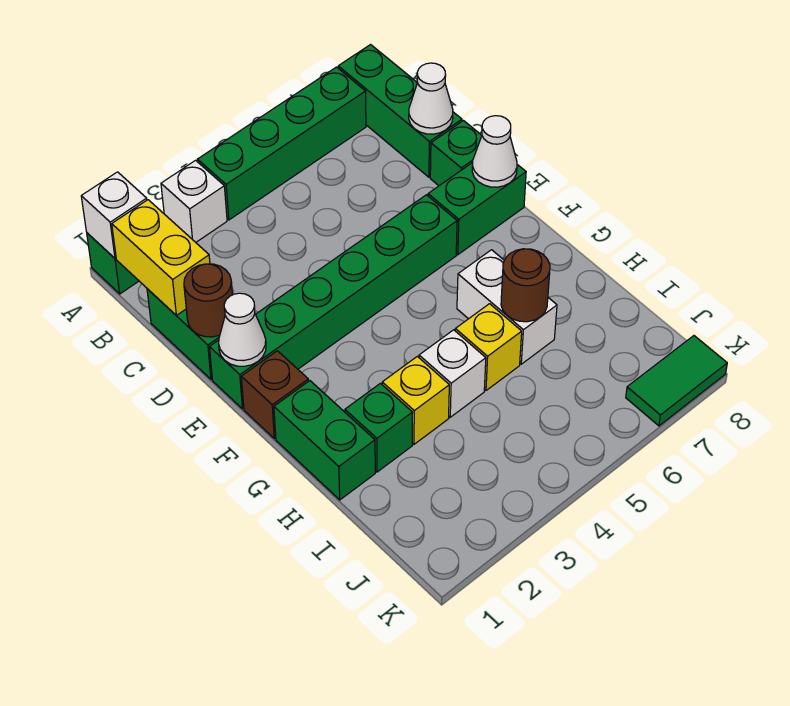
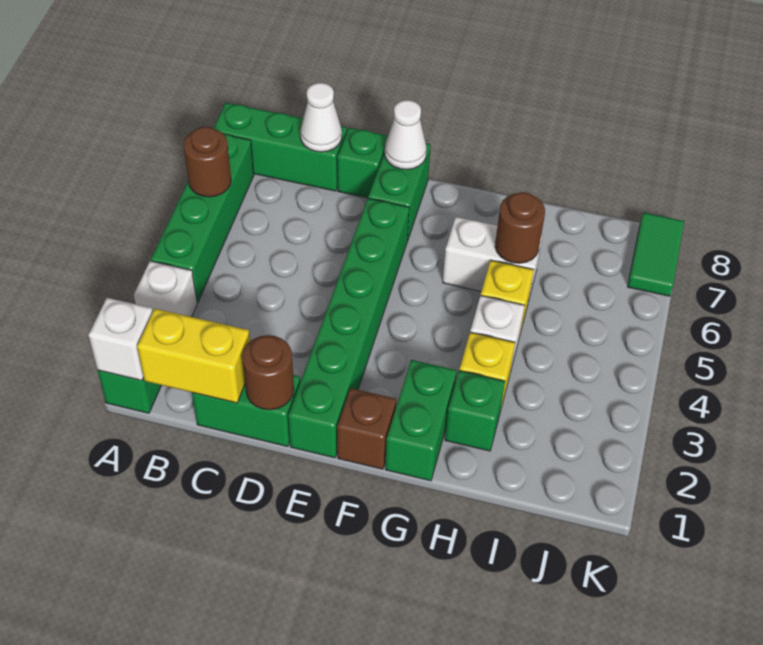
none -> brown round brick A6 level 2
white cone E1 level 2 -> none
green brick G1:H1 level 1 -> green brick G1:G2 level 1

